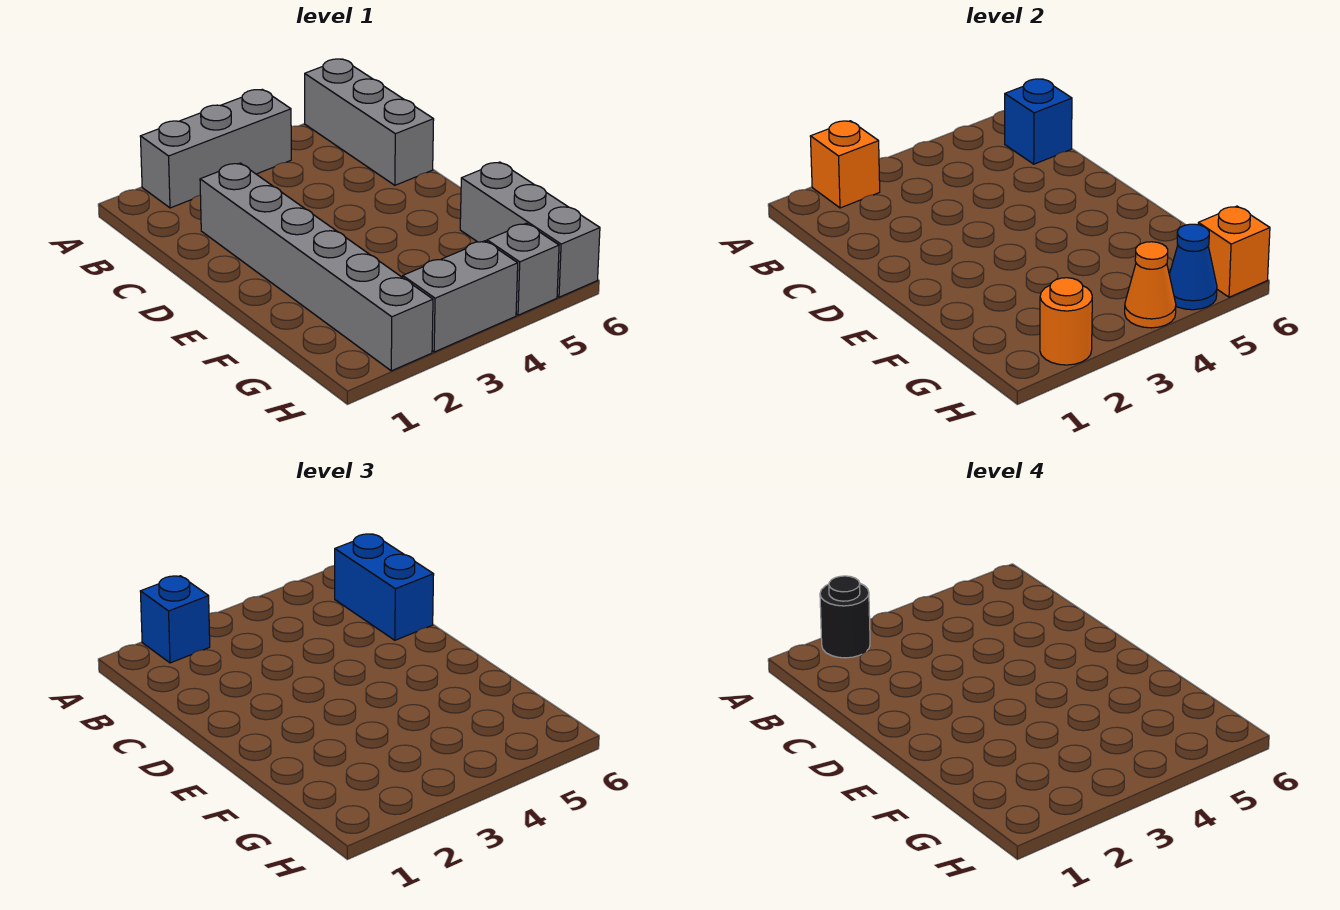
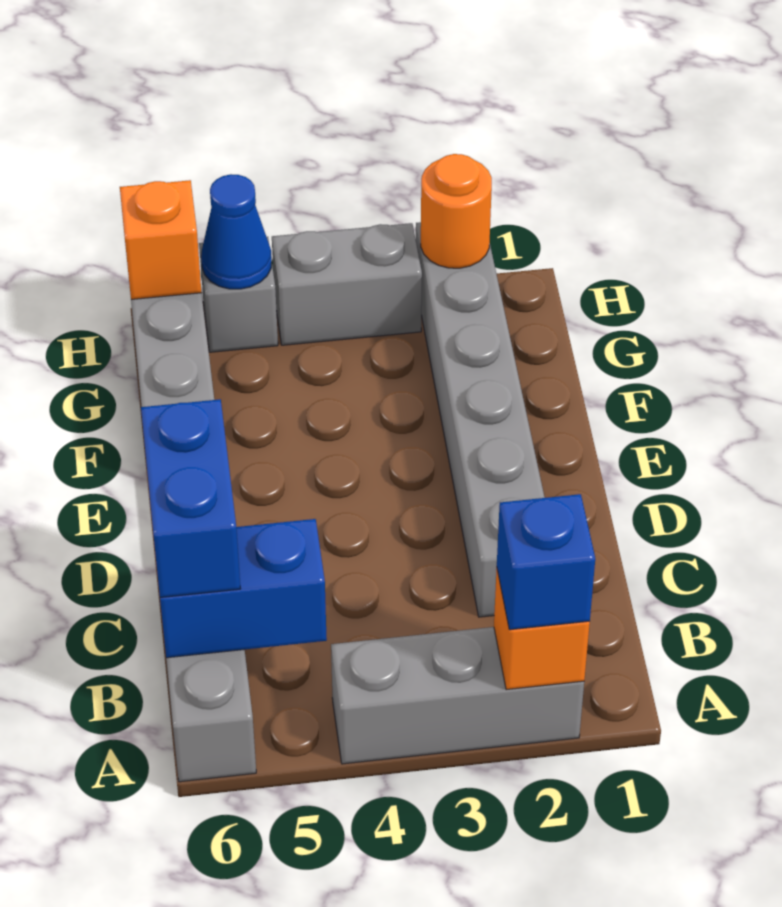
black round brick A2 level 4 -> none
blue brick B6 level 2 -> blue brick B5:B6 level 2
orange cone H4 level 2 -> none

